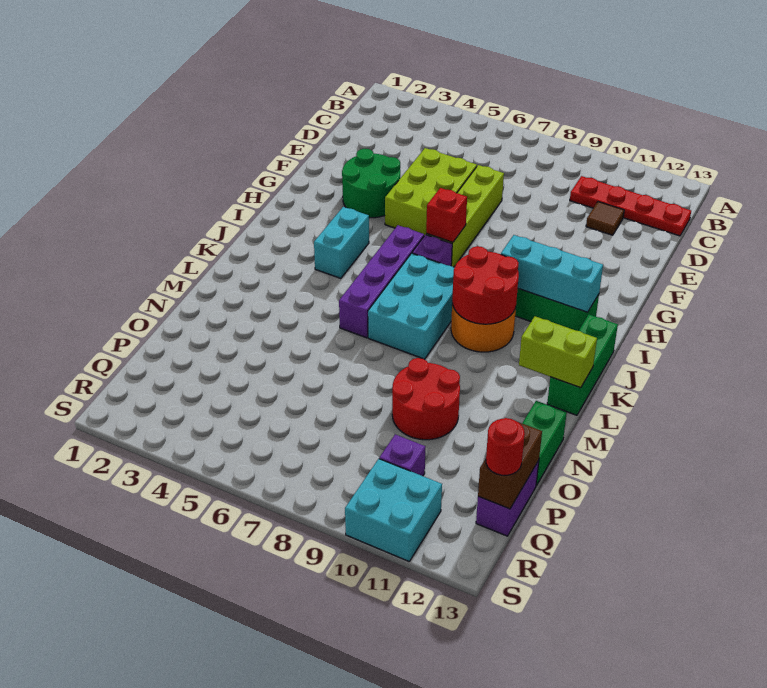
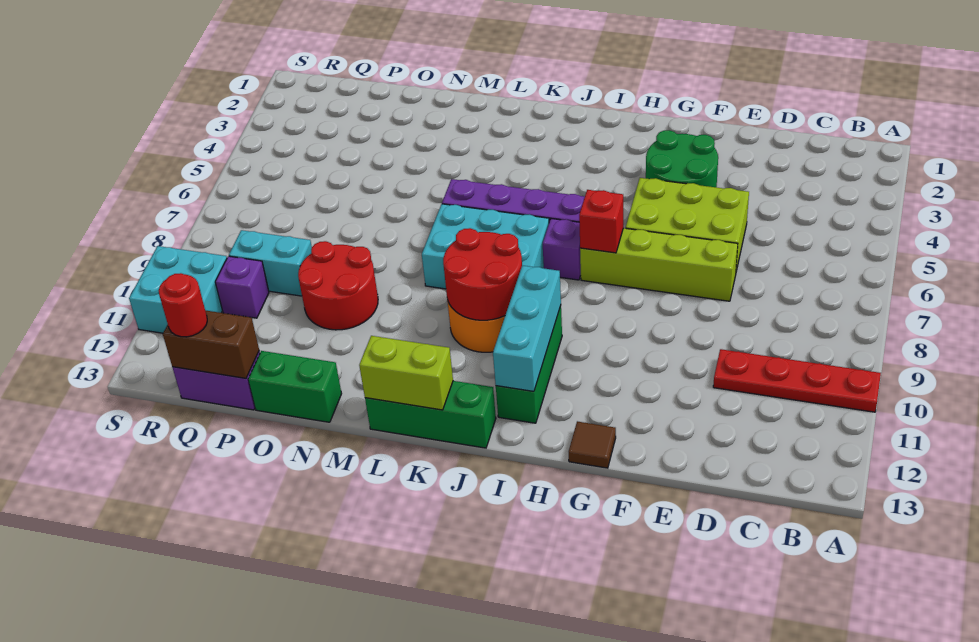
red plate C10:C13 level 1 -> red plate A10:D10 level 1
brown tile D11 level 1 -> brown tile G13 level 1
cyan brick I4:J4 level 1 -> cyan brick P9:Q9 level 1
lime brick L12:L13 level 2 -> lime brick K13:L13 level 2

